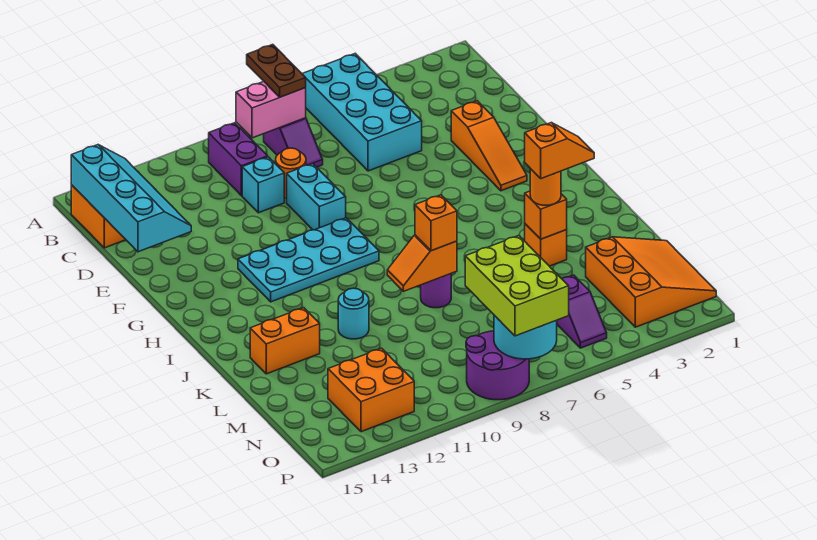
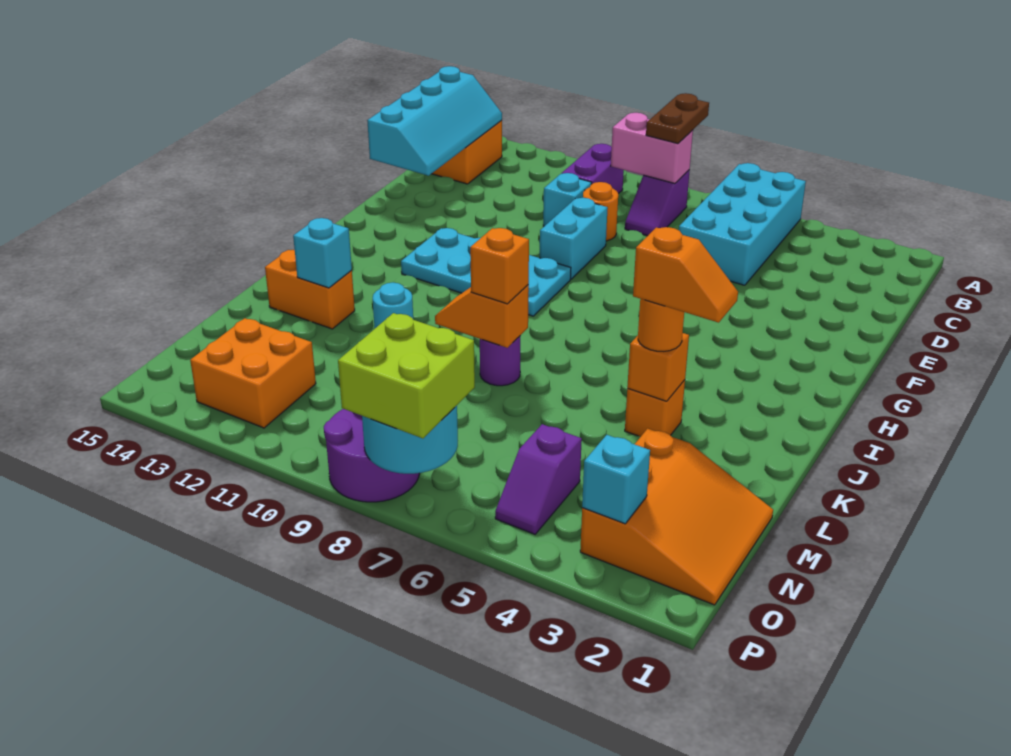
orange slope E3:G3 level 1 top E -> none
none -> cyan brick K13 level 2
lime brick N7:P8 level 3 -> lime brick O7:P8 level 3
none -> cyan brick O3 level 2

